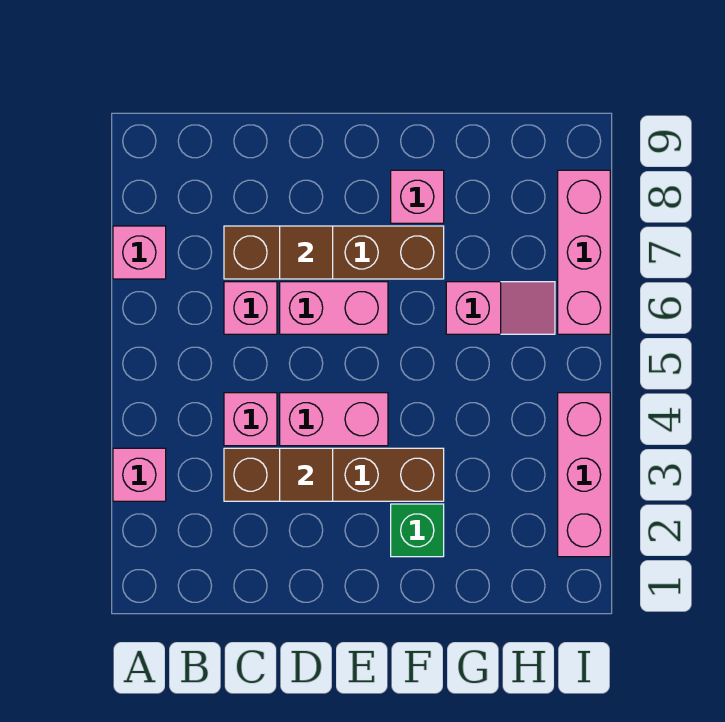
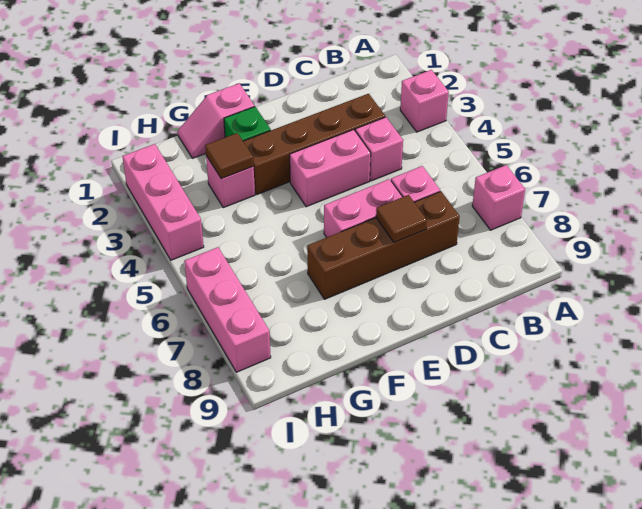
brown tile D3 level 2 -> brown tile G3 level 2
pink brick F8 level 1 -> pink brick G3 level 1
pink slope G6:H6 level 1 top G -> pink slope F1:G1 level 1 top F

